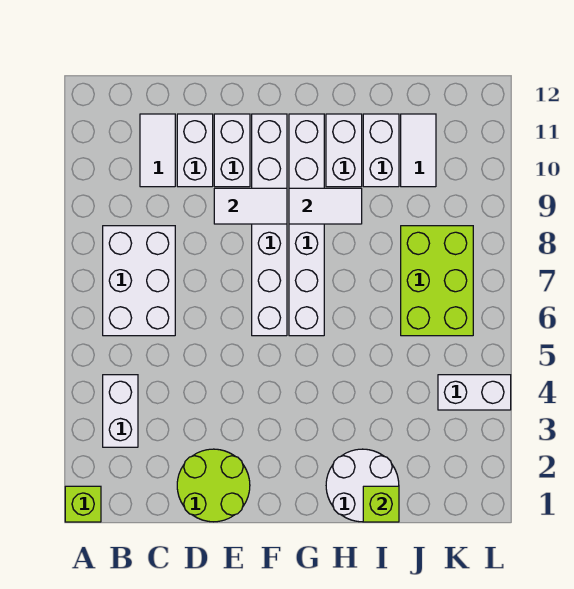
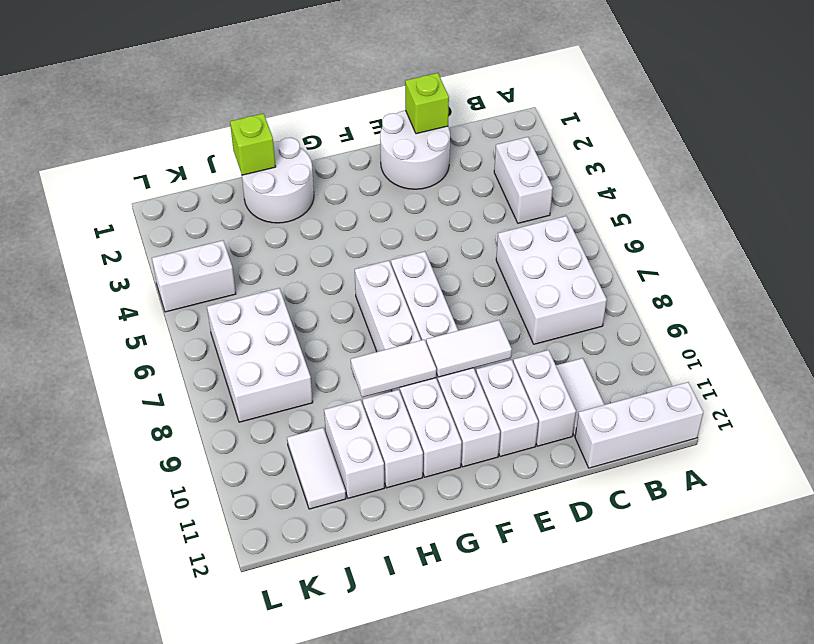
lime brick A1 level 1 -> lime brick D1 level 2
none -> white brick A12:C12 level 1
lime round brick D1:E2 level 1 -> white round brick D1:E2 level 1
lime brick J6:K8 level 1 -> white brick J6:K8 level 1

